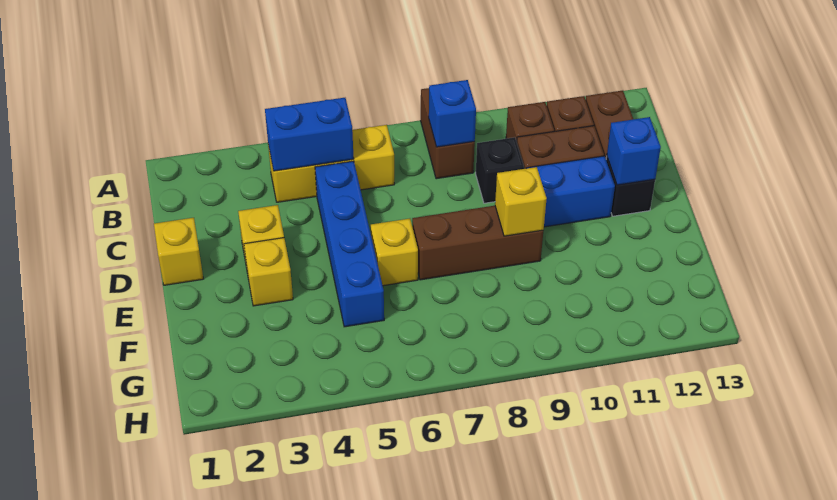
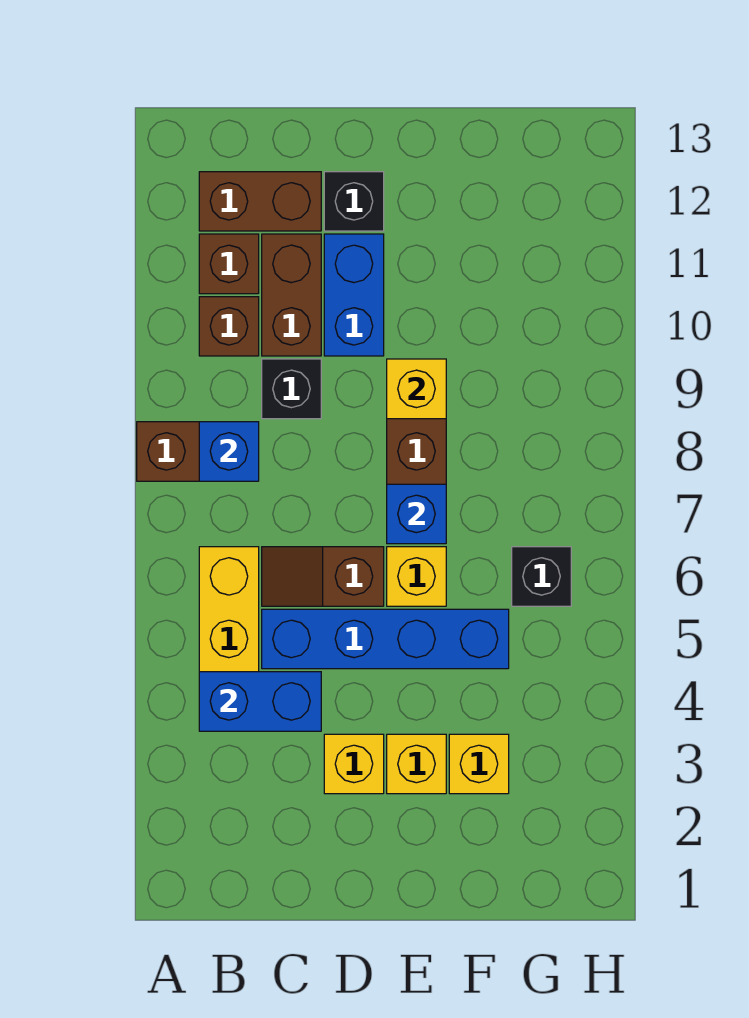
blue brick B4:B5 level 2 -> blue brick B4:C4 level 2
none -> brown slope C6:D6 level 1 top D
yellow brick D1 level 1 -> yellow brick F3 level 1
blue brick D12 level 2 -> blue brick E7 level 2
none -> black brick G6 level 1

